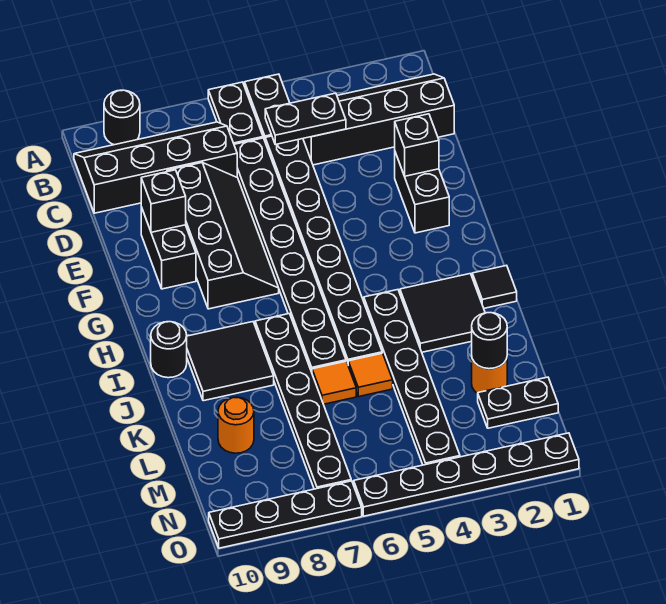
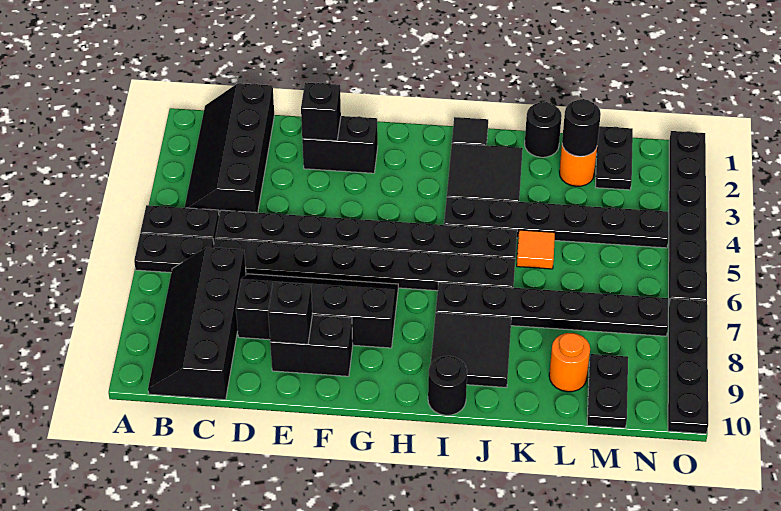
black round brick A9 level 1 -> black round brick K1 level 1
black plate C4:C5 level 2 -> black plate M9:M10 level 1
orange tile K6 level 1 -> none

